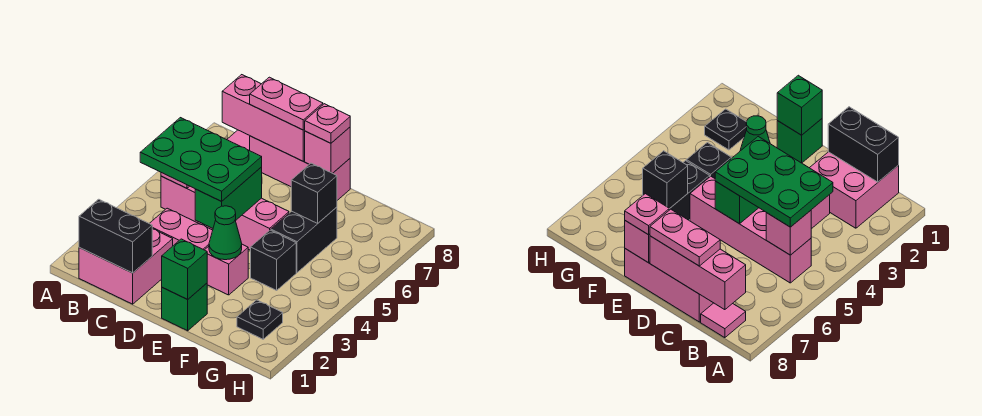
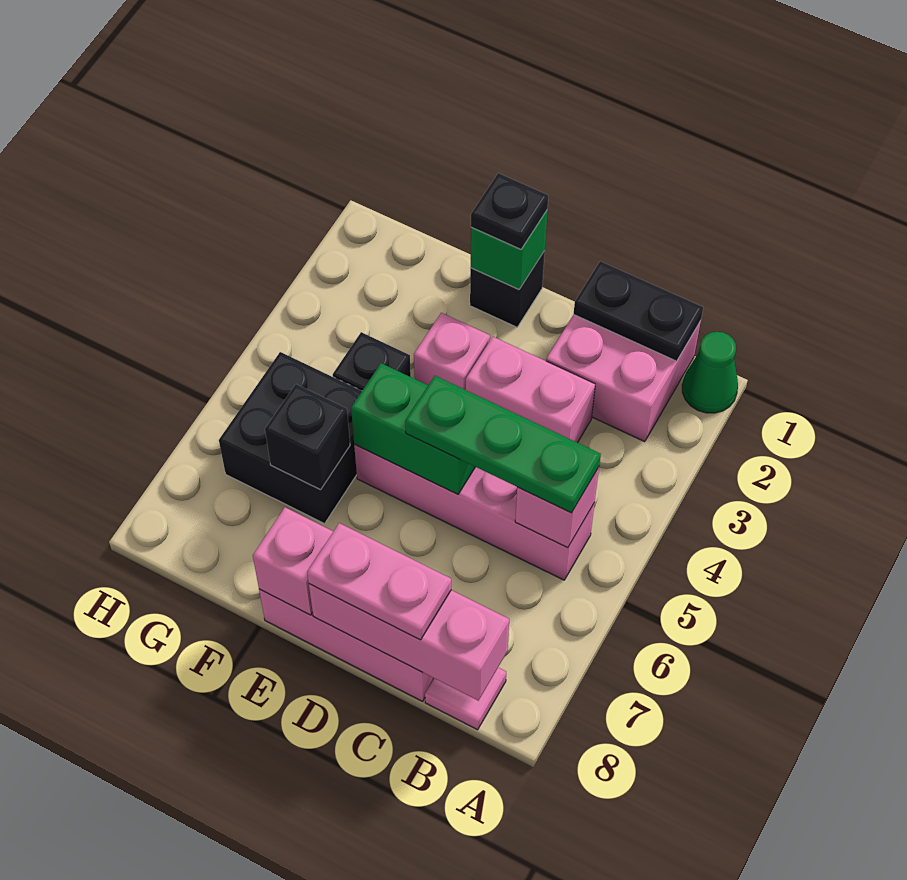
black brick B1:C1 level 2 -> black plate B1:C1 level 2
green plate B4:D5 level 3 -> green plate B5:D5 level 3
green brick D4:D5 level 2 -> green brick D5:E5 level 2
green brick E1 level 1 -> black brick E1 level 1
green cone E3 level 2 -> green cone A1 level 1
pink plate E8 level 3 -> none
black brick F5:F6 level 1 -> black brick F5:G6 level 1
black plate G2 level 1 -> black plate E1 level 3

